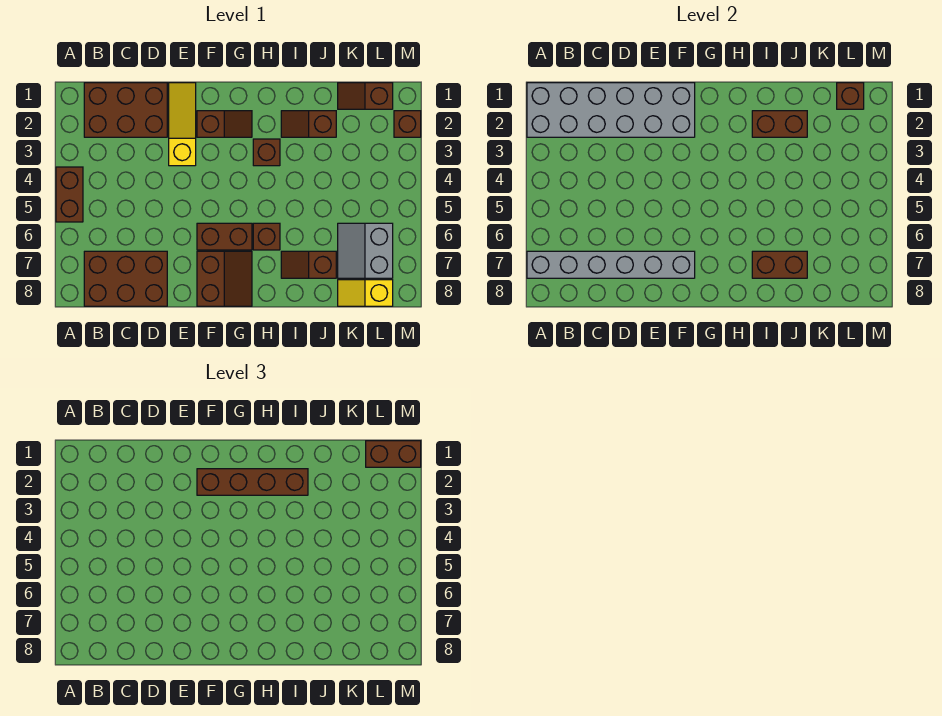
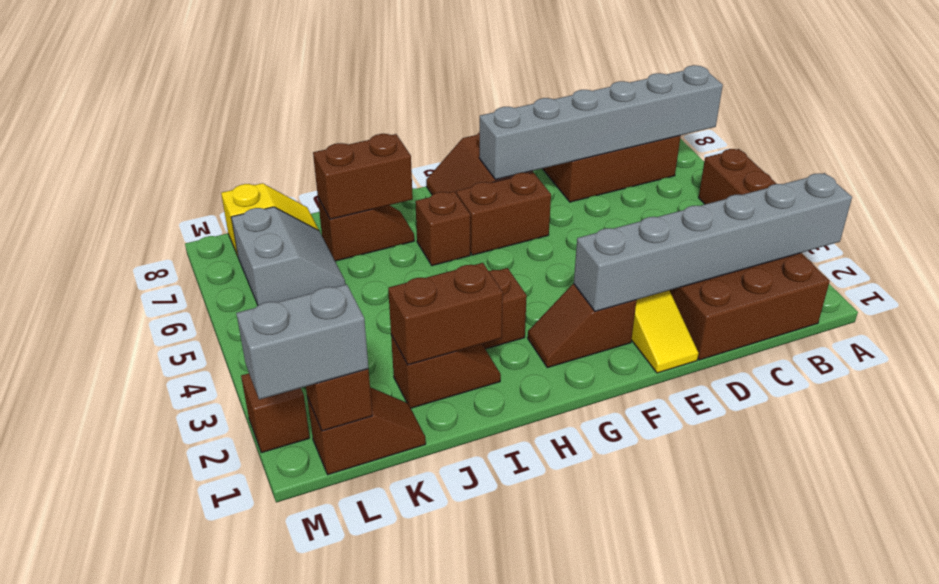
grey brick A1:F2 level 2 -> grey brick A2:F2 level 2
brown brick F2:I2 level 3 -> none
brown brick L1:M1 level 3 -> grey brick L1:M1 level 3

